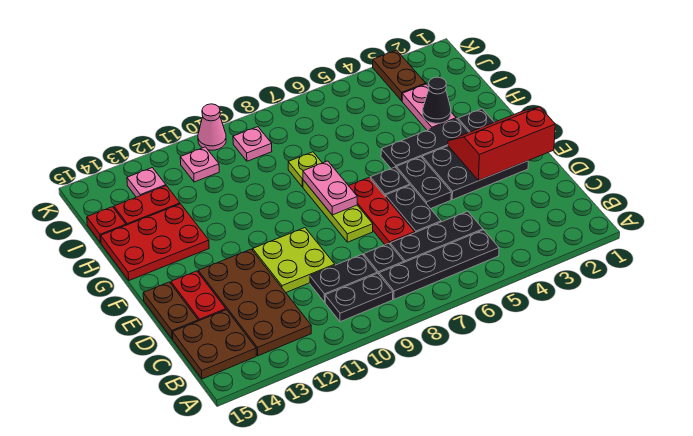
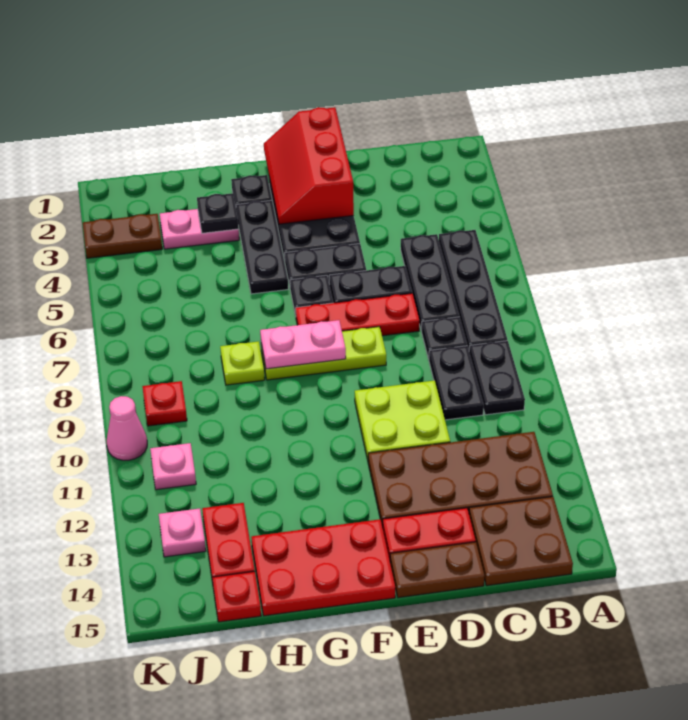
red plate G13:H15 level 1 -> red plate F14:H15 level 1
black cone H3 level 2 -> black plate H3 level 2
pink plate J9 level 1 -> red plate J9 level 1

